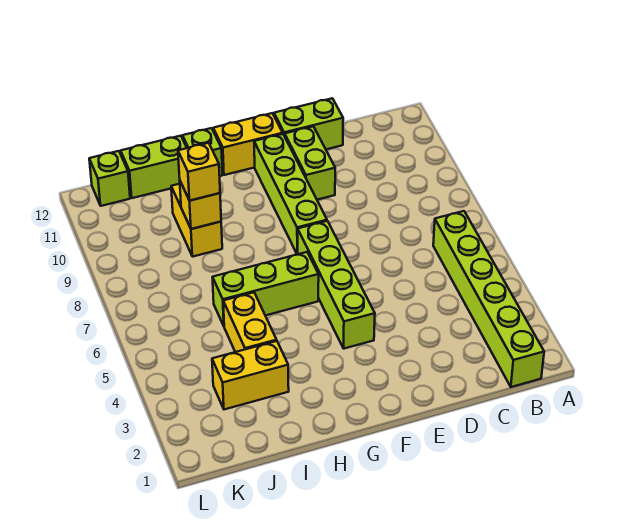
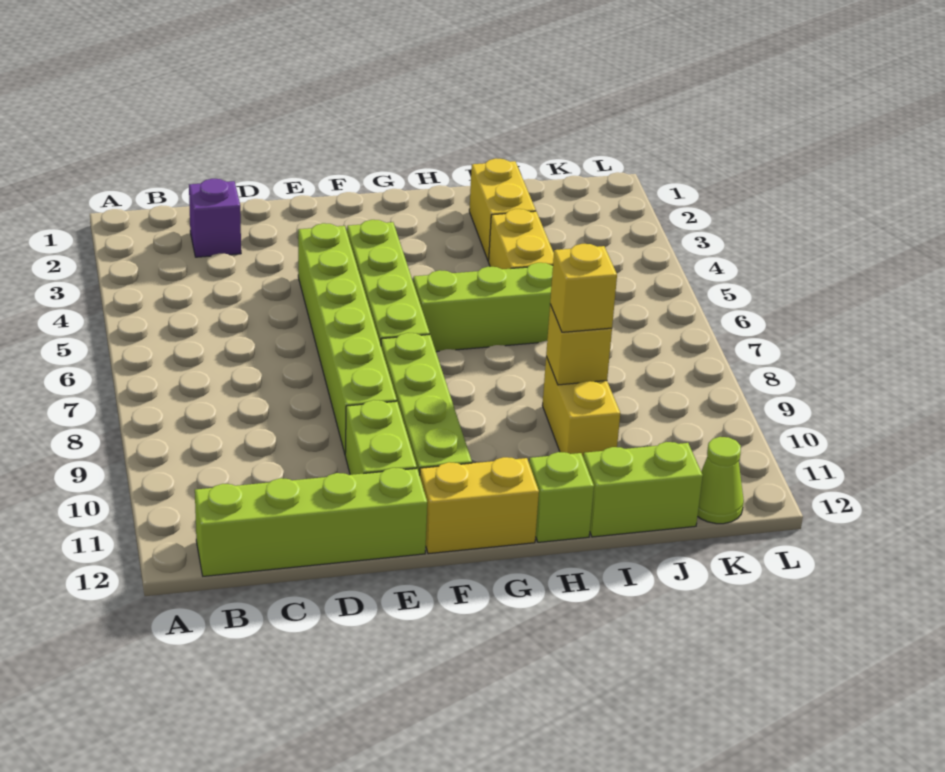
lime brick B1:B6 level 1 -> lime brick E4:E9 level 1
none -> purple brick C2 level 1
lime brick D12:E12 level 1 -> lime brick B12:E12 level 1
yellow brick I3:J3 level 1 -> yellow brick I2:I3 level 1
lime brick K12 level 1 -> lime cone K12 level 1

